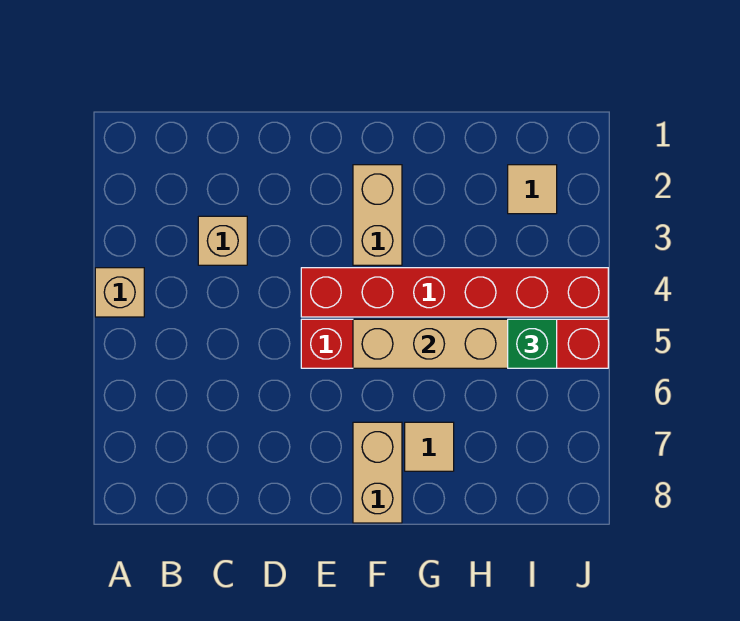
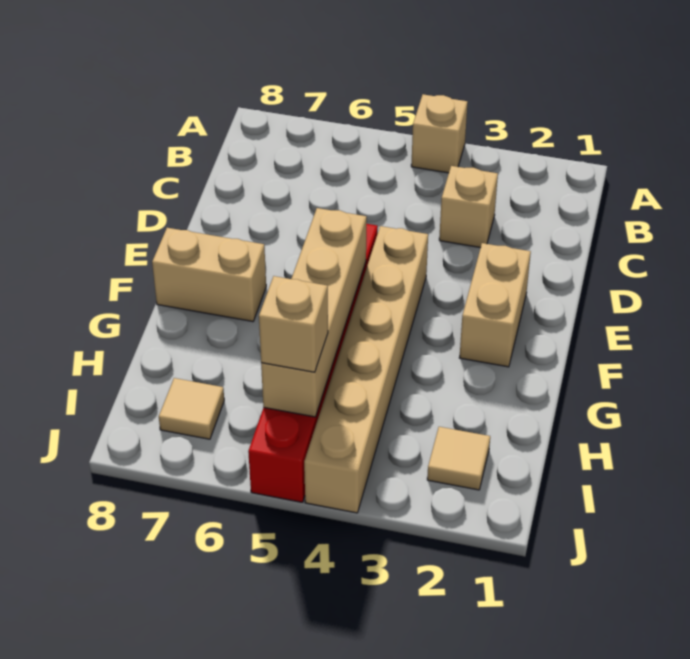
red brick E4:J4 level 1 -> tan brick E4:J4 level 1
tan brick F2:F3 level 1 -> tan brick E2:F2 level 1
tan tile G7 level 1 -> tan tile I7 level 1
green brick I5 level 3 -> tan brick I5 level 3

